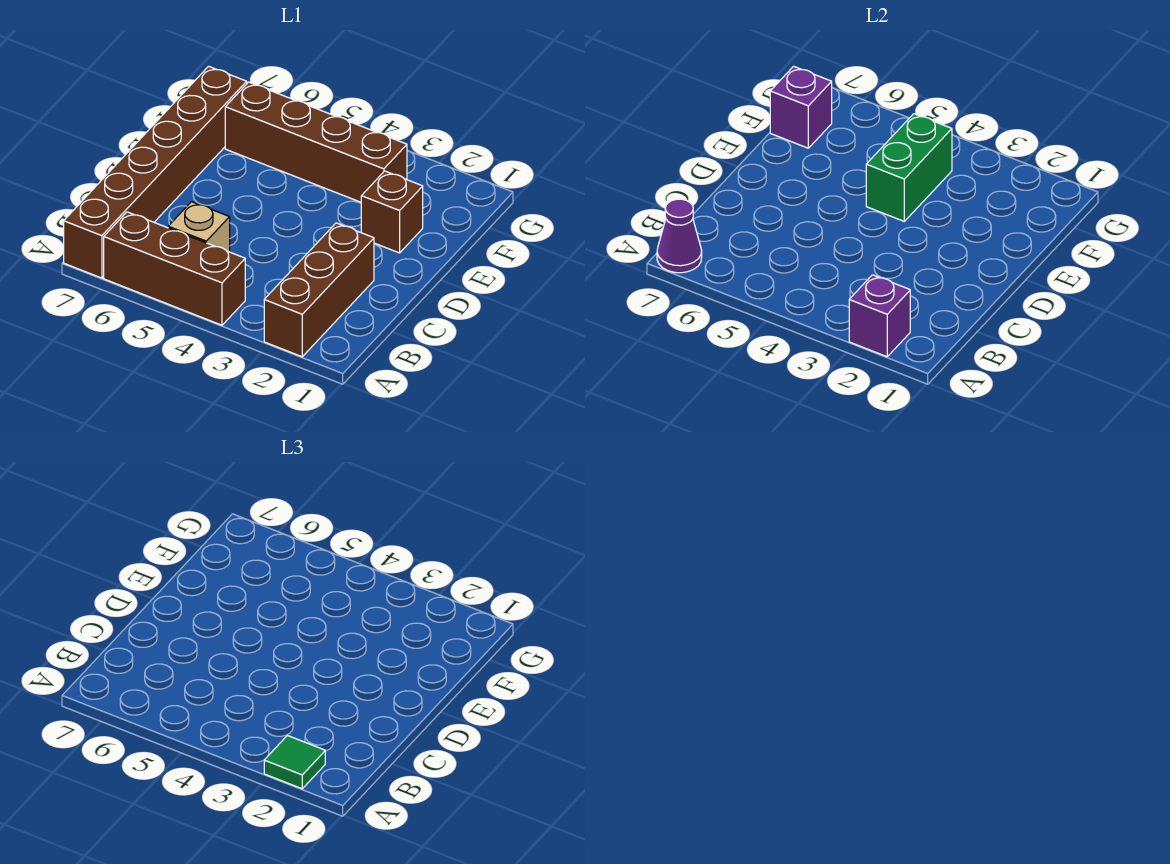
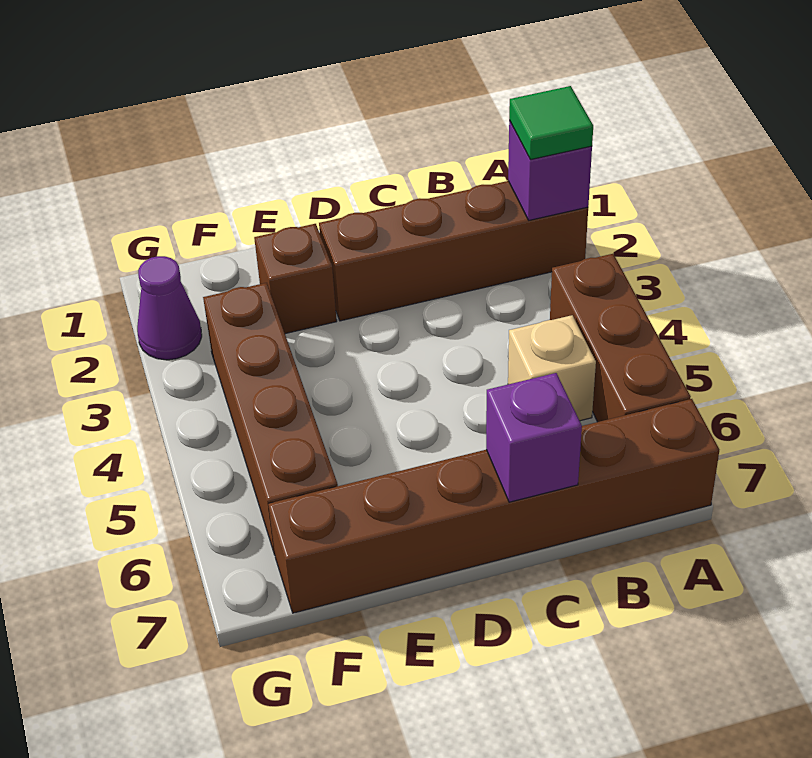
brown brick A2:C2 level 1 -> brown brick A2:D2 level 1
purple cone A7 level 2 -> purple cone G2 level 1
green brick E4:F4 level 2 -> none
purple brick F7 level 2 -> purple brick C7 level 2

